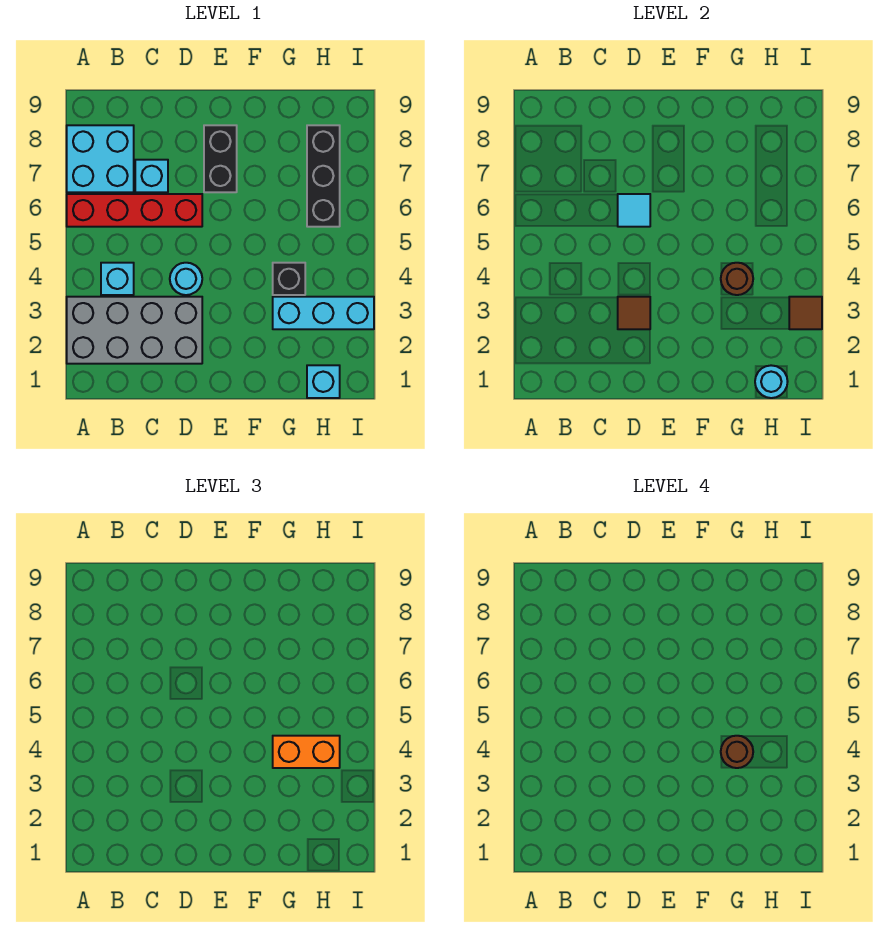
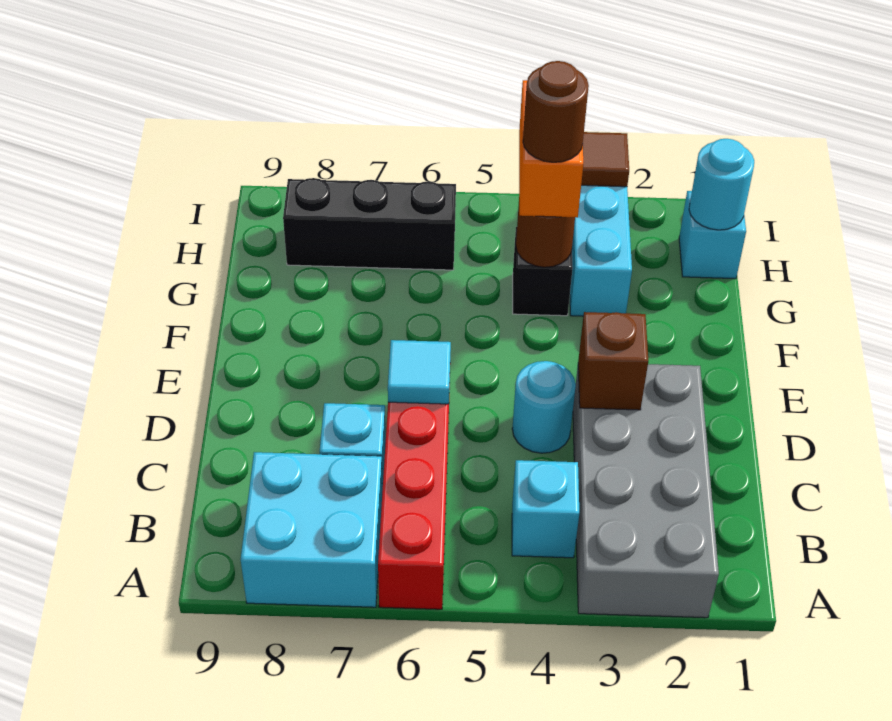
brown tile D3 level 2 -> brown brick D3 level 2
black brick E7:E8 level 1 -> none

